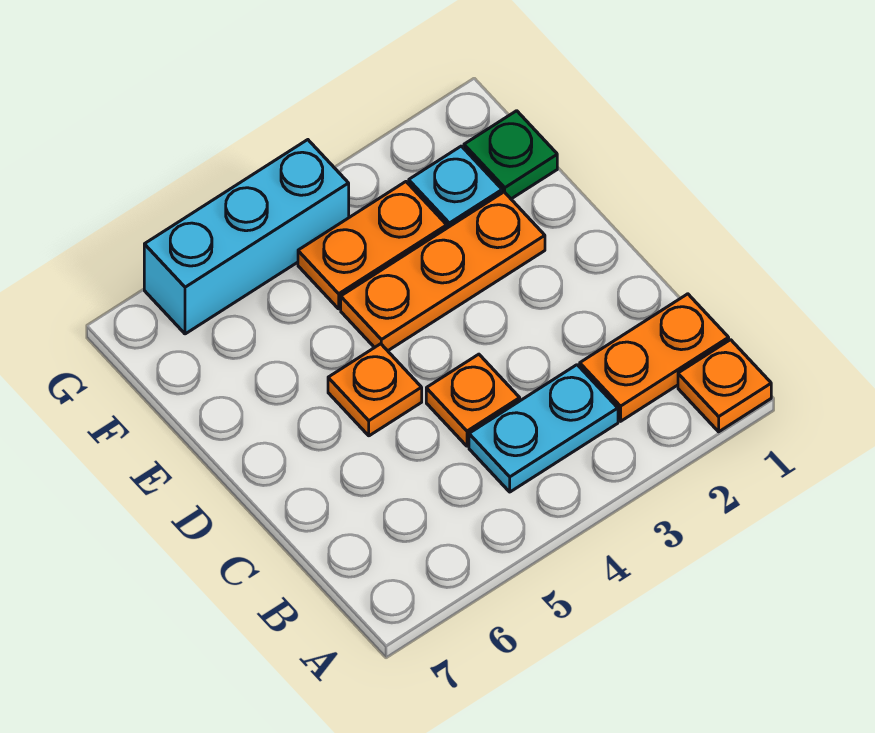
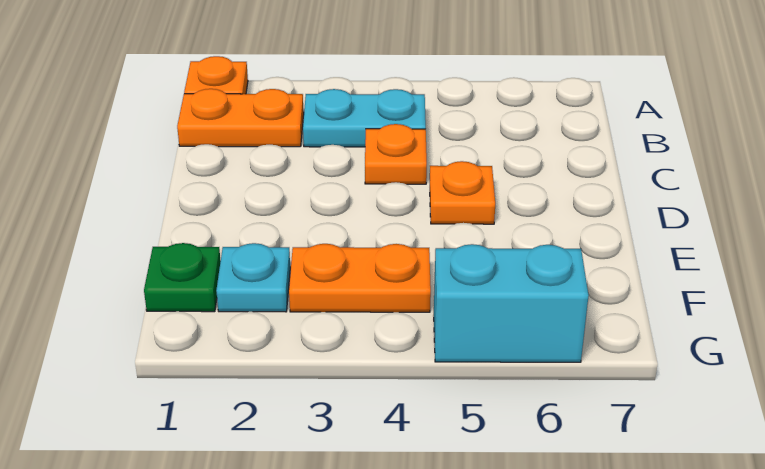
orange plate E2:E4 level 1 -> none
cyan brick G4:G6 level 1 -> cyan brick G5:G6 level 1

